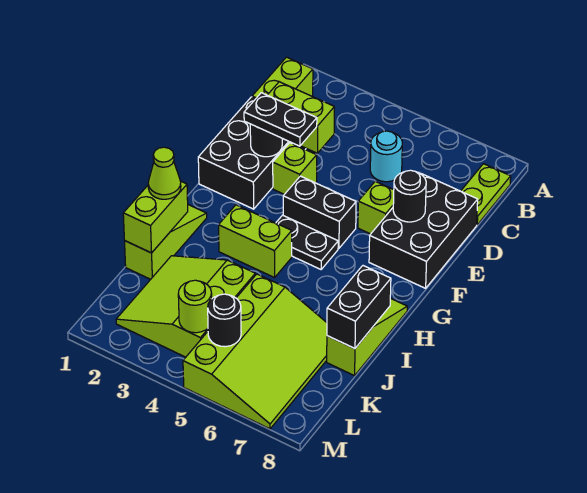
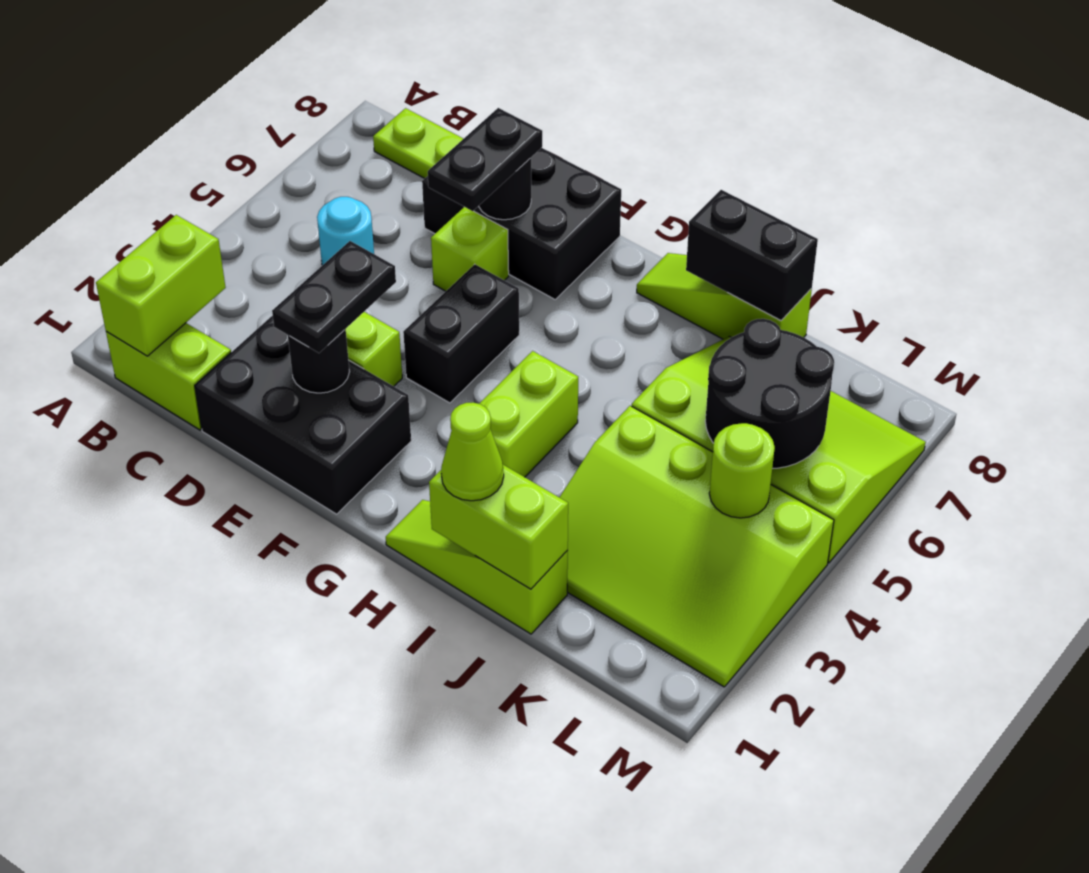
lime brick D2:D3 level 2 -> lime brick B1:B2 level 2
black plate G4:G5 level 1 -> black plate E6:E7 level 3
lime slope J2:L4 level 1 top 4 -> lime slope J2:M4 level 1 top 4
black round brick L5 level 2 -> black round brick K5:L6 level 2

